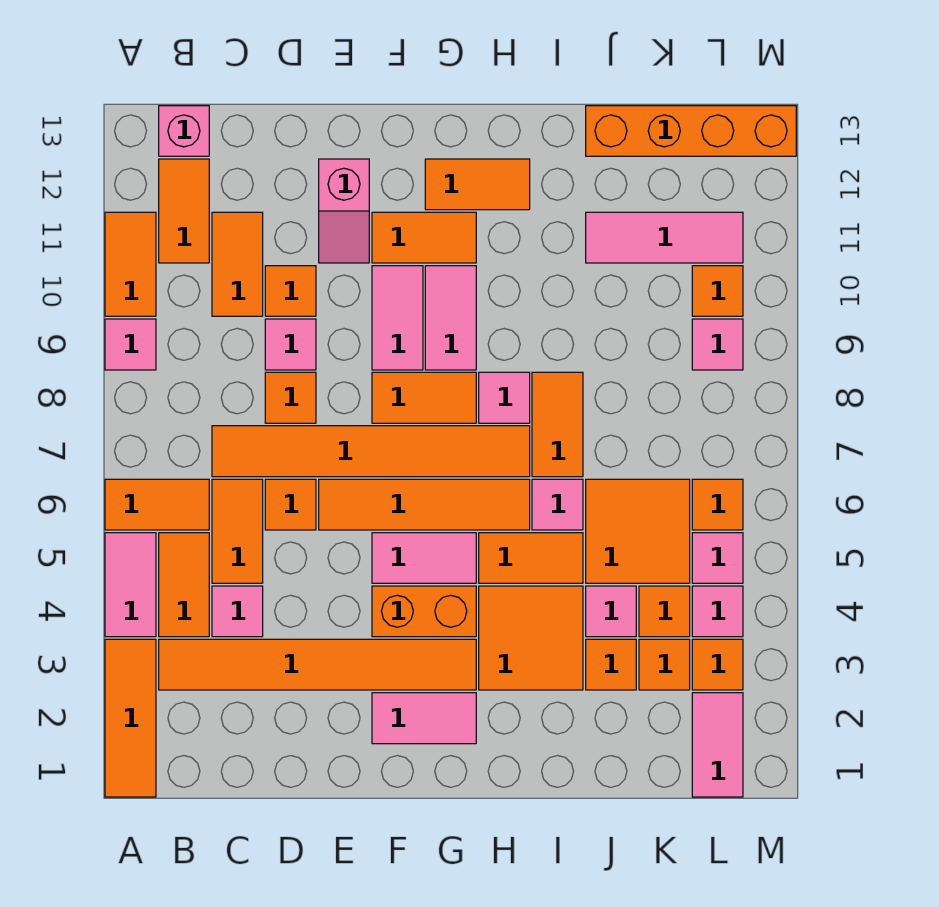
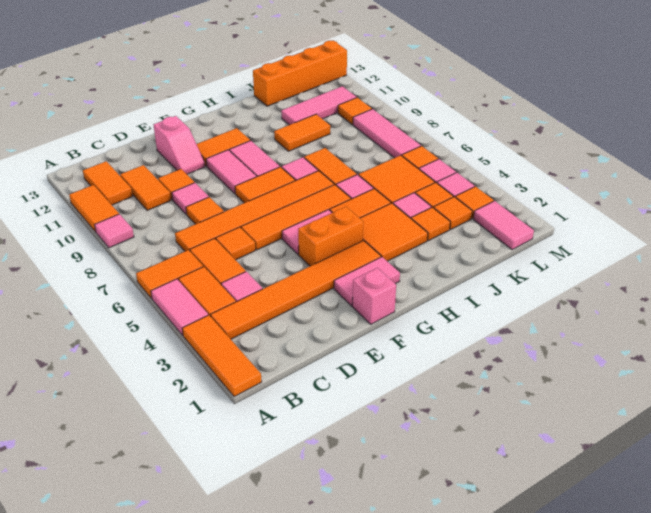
pink brick B13 level 1 -> pink brick F1 level 1
orange tile G12:H12 level 1 -> orange tile I10:J10 level 1
pink tile L9 level 1 -> pink tile L7:L9 level 1

